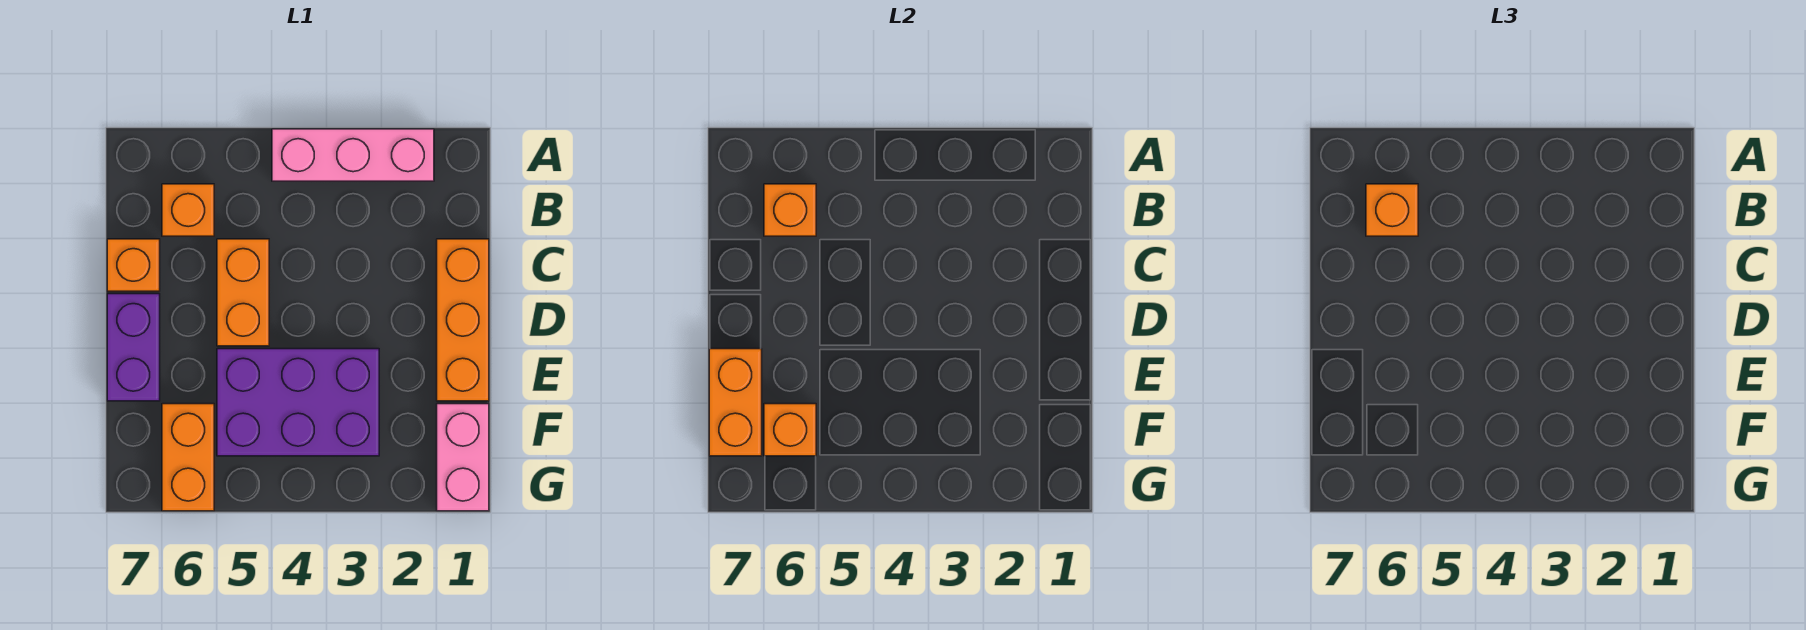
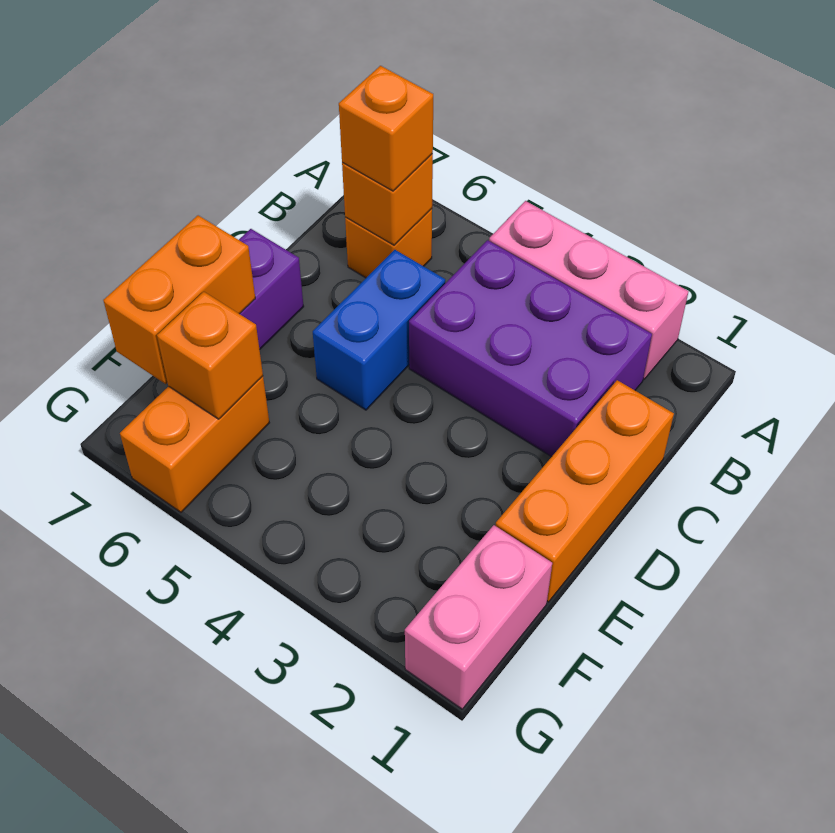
orange brick C5:D5 level 1 -> blue brick C5:D5 level 1
orange brick C7 level 1 -> none
purple brick E3:F5 level 1 -> purple brick B2:C4 level 1

